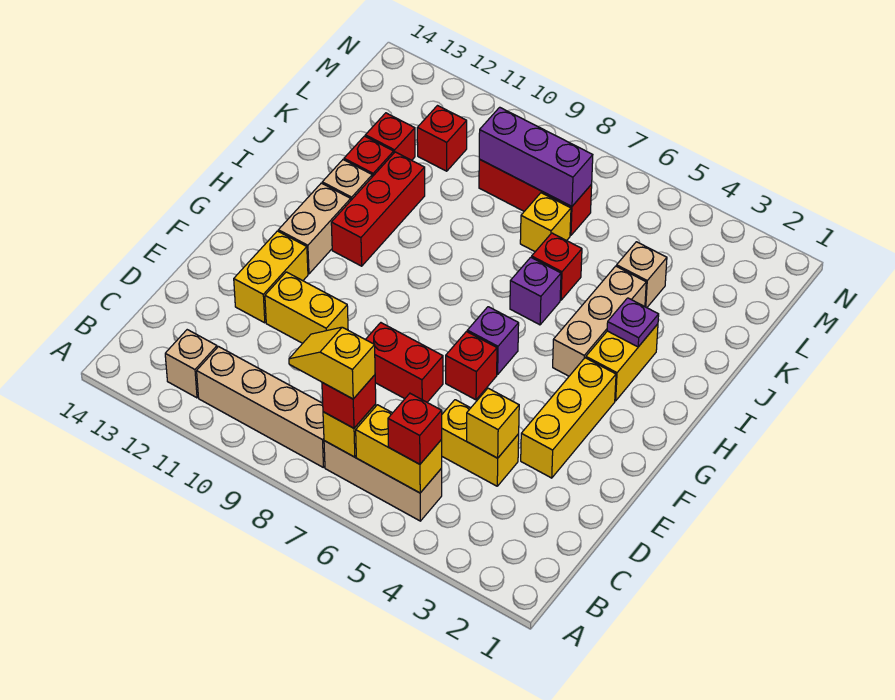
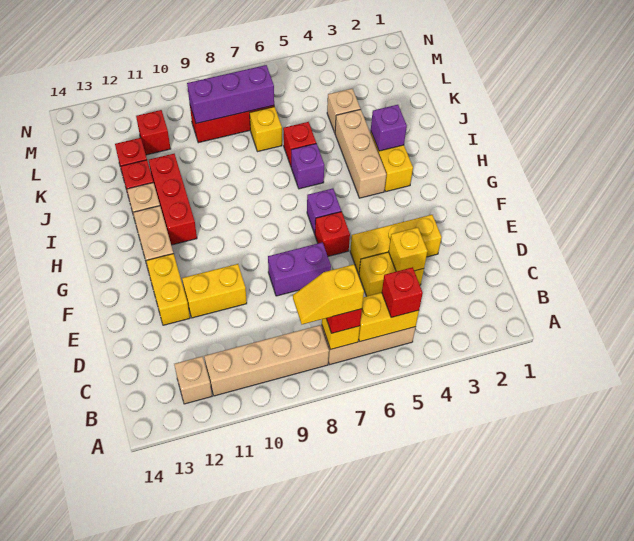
yellow brick E3:G3 level 1 -> yellow brick E3:E5 level 1
red brick E7:E8 level 1 -> purple brick E7:E8 level 1
purple plate I3 level 2 -> purple brick I3 level 2

